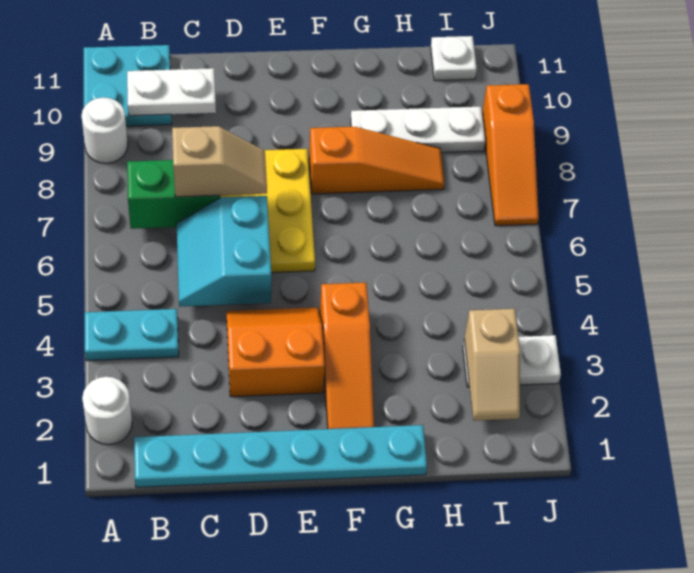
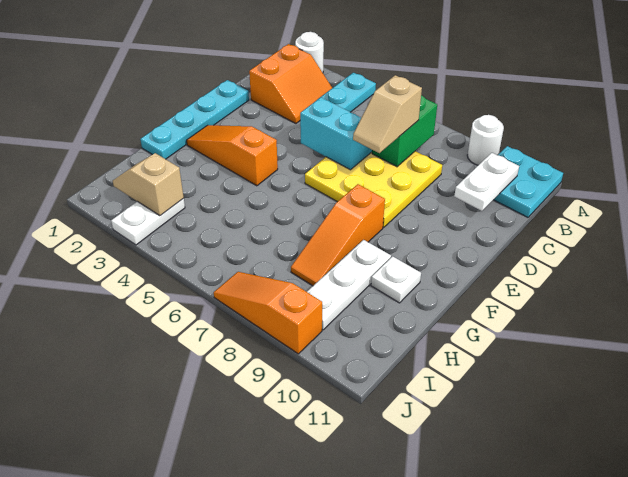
cyan plate B1:G1 level 1 -> cyan plate D1:G1 level 1
orange slope D3:E4 level 1 top 3 -> orange slope B2:C3 level 1 top 2
white plate I11 level 1 -> white plate G10 level 1

